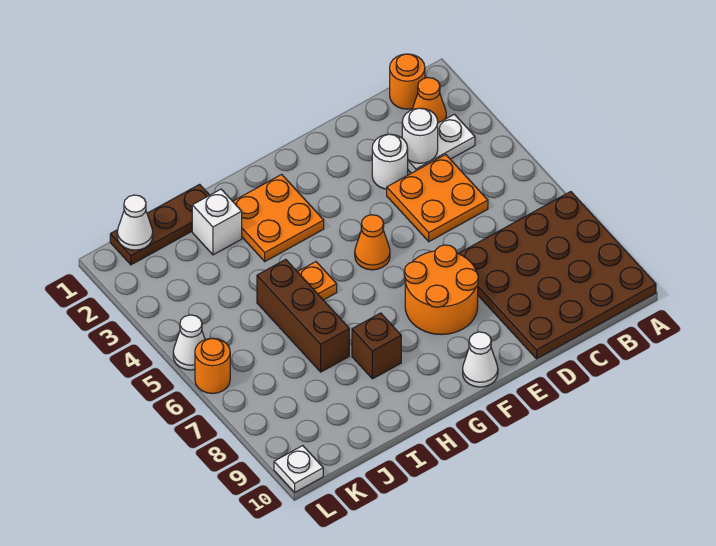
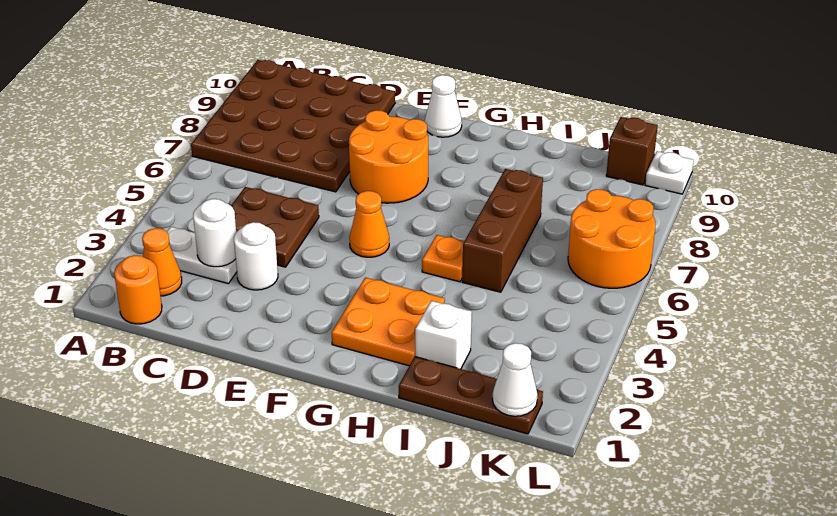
orange plate C4:D5 level 1 -> brown plate C4:D5 level 1
brown brick H8 level 1 -> brown brick K10 level 1
white cone L5 level 1 -> none
orange round brick L6 level 1 -> orange round brick K6:L7 level 1

